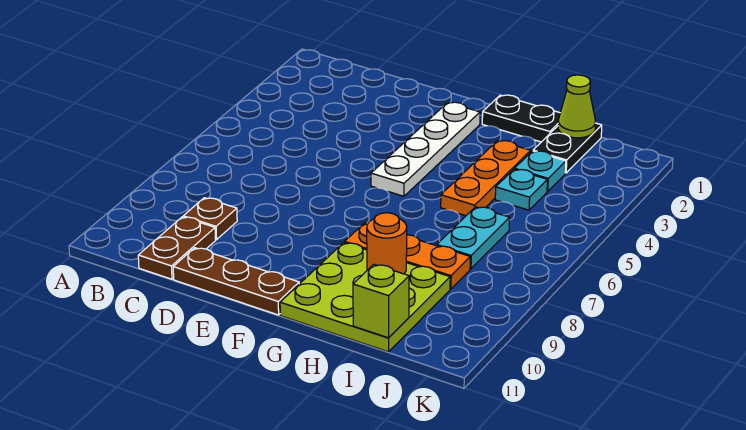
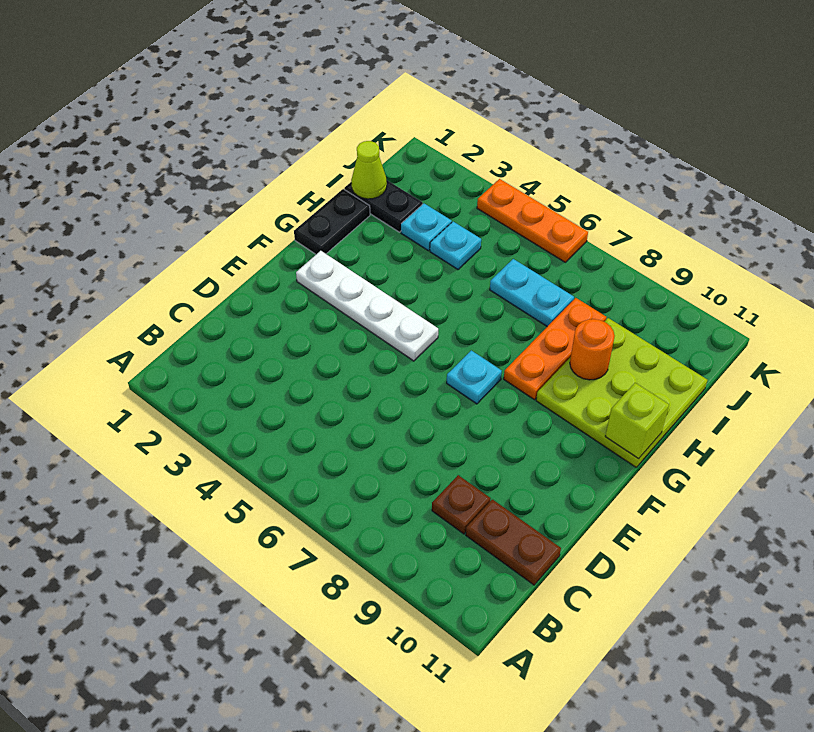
brown plate D11:F11 level 1 -> none
none -> cyan plate F7 level 1
orange plate H3:H5 level 1 -> orange plate K4:K6 level 1
lime brick I11 level 2 -> lime brick G11 level 2

